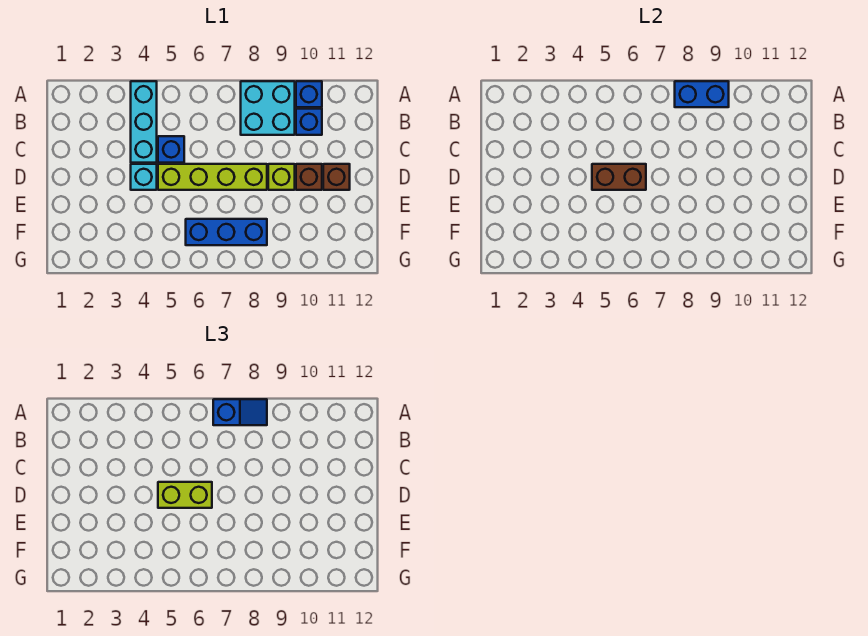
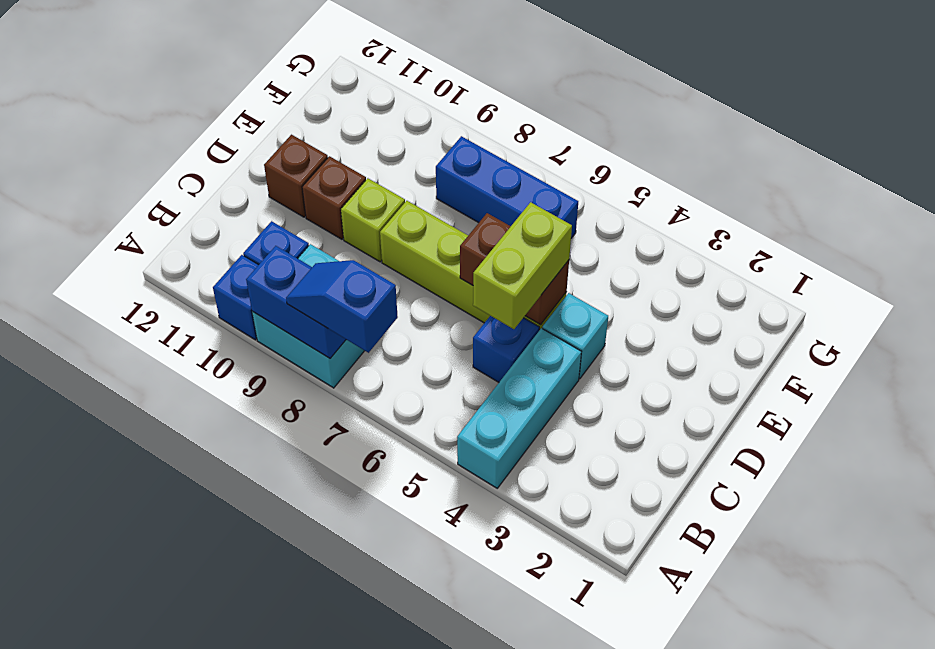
lime brick D5:D6 level 3 -> lime brick C5:D5 level 3

